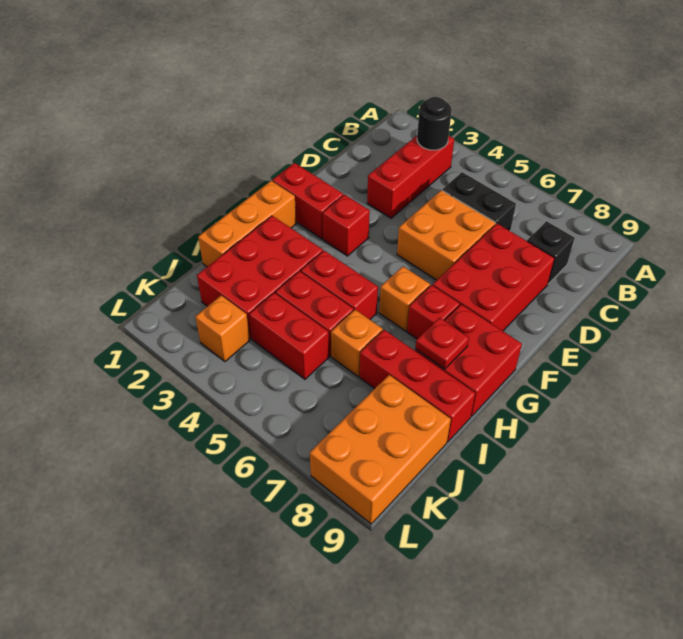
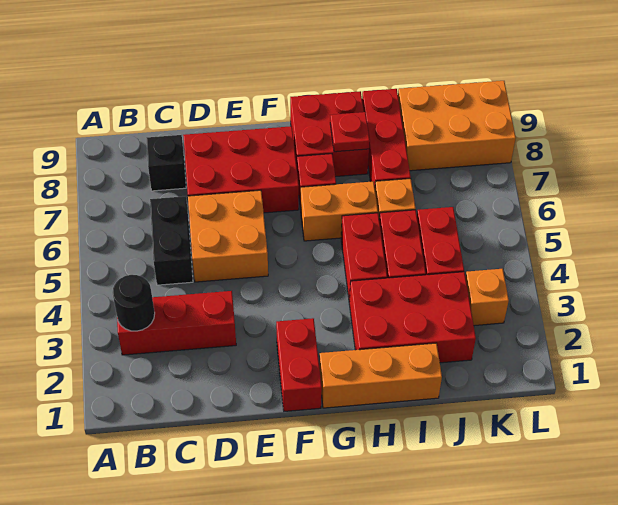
red brick F3 level 1 -> none
orange brick G6 level 1 -> orange brick G6:H6 level 1

